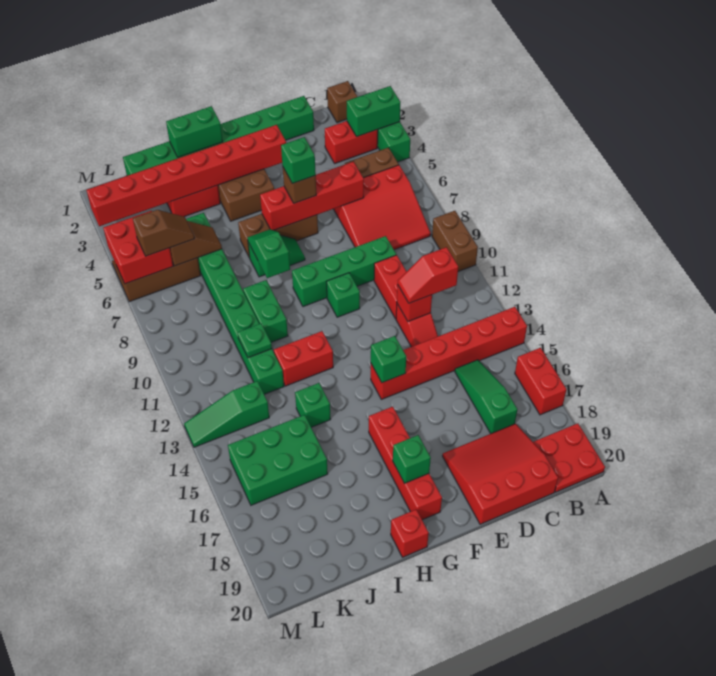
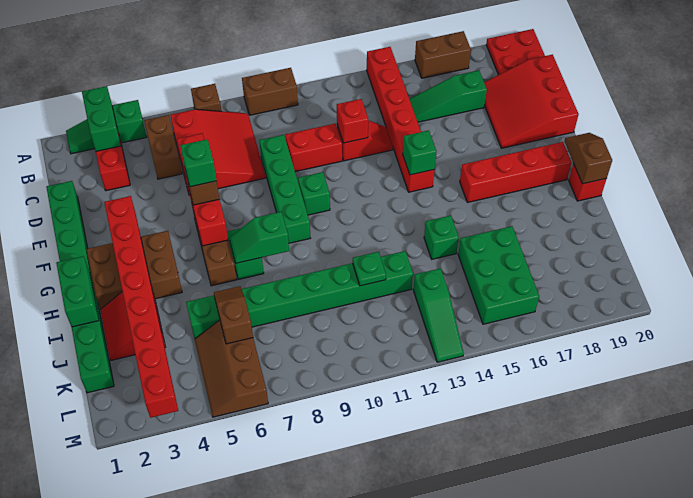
red brick A16:A17 level 1 -> brown brick A16:A17 level 1
brown brick B1 level 1 -> brown brick A7 level 1
red slope C12:D12 level 3 top C -> none
green brick G18 level 2 -> none
red brick H12:I12 level 1 -> none
green brick I9:I10 level 1 -> none
brown slope K6:L6 level 3 top L -> brown slope G20:H20 level 2 top H
red brick L5:M6 level 2 -> none

